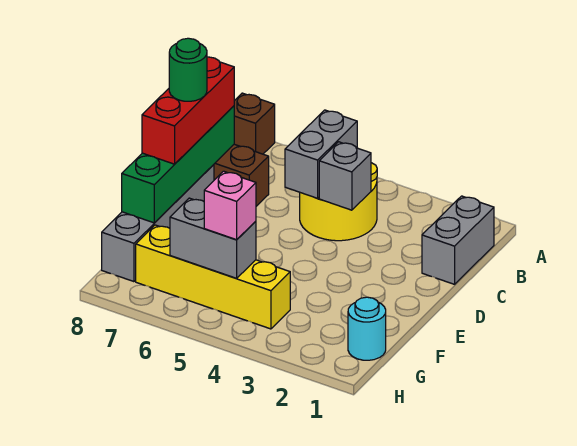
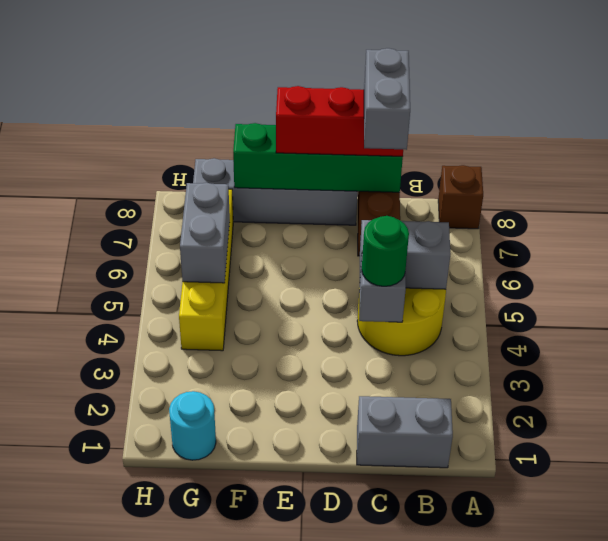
none -> grey brick C7:C8 level 4
green round brick D8 level 4 -> green round brick C4 level 3
pink brick G5 level 3 -> none

